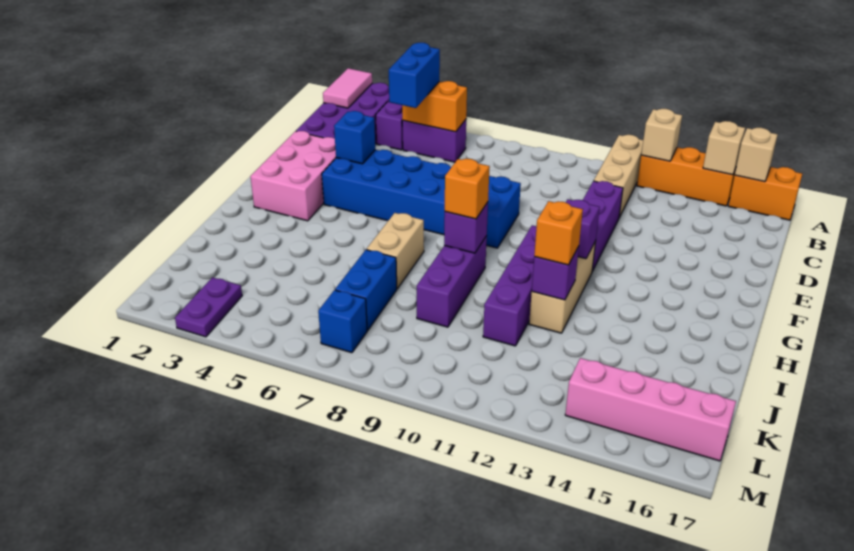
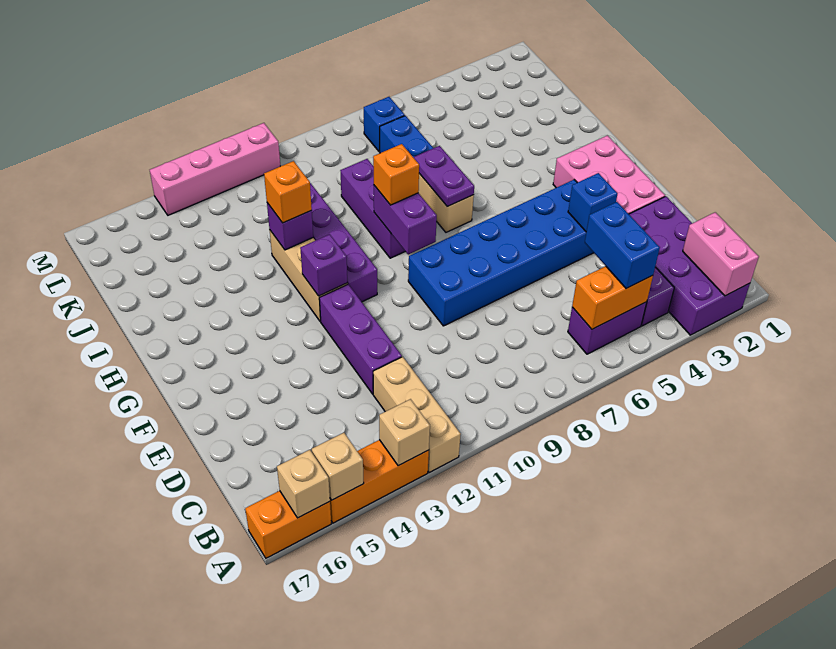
pink tile A2:B2 level 2 -> pink brick A2:B2 level 2
purple brick H9 level 2 -> purple brick G9:H9 level 2
purple plate L3:M3 level 1 -> purple plate H7:I7 level 2
pink brick L14:L17 level 1 -> pink brick M11:M14 level 1

